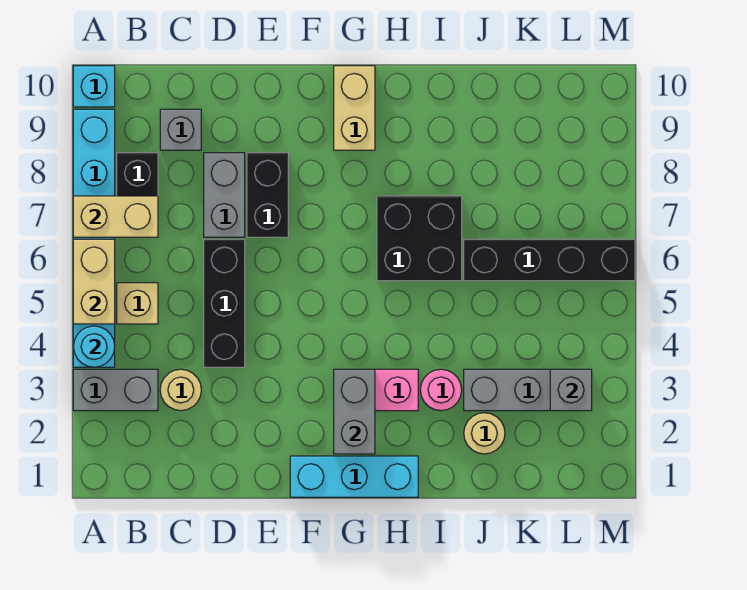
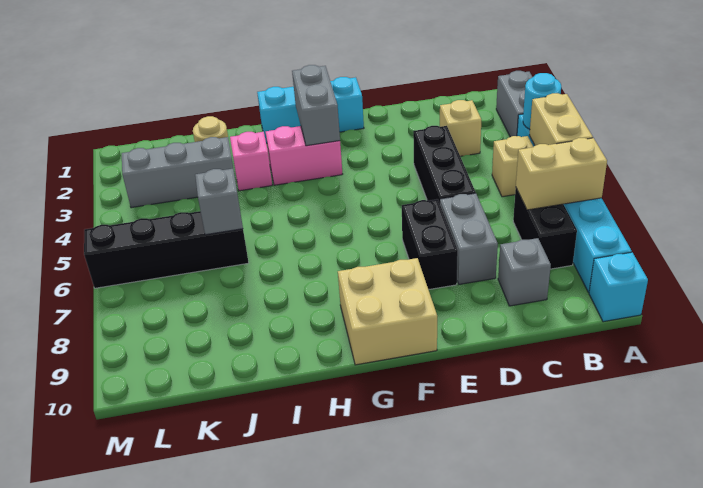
grey brick A3:B3 level 1 -> grey brick A2:A3 level 1
tan round brick C3 level 1 -> tan brick C3 level 1
tan brick G9:G10 level 1 -> tan brick F9:G10 level 1
black brick H6:I7 level 1 -> none
pink round brick I3 level 1 -> pink brick I3 level 1
grey brick L3 level 2 -> grey brick J6 level 2

